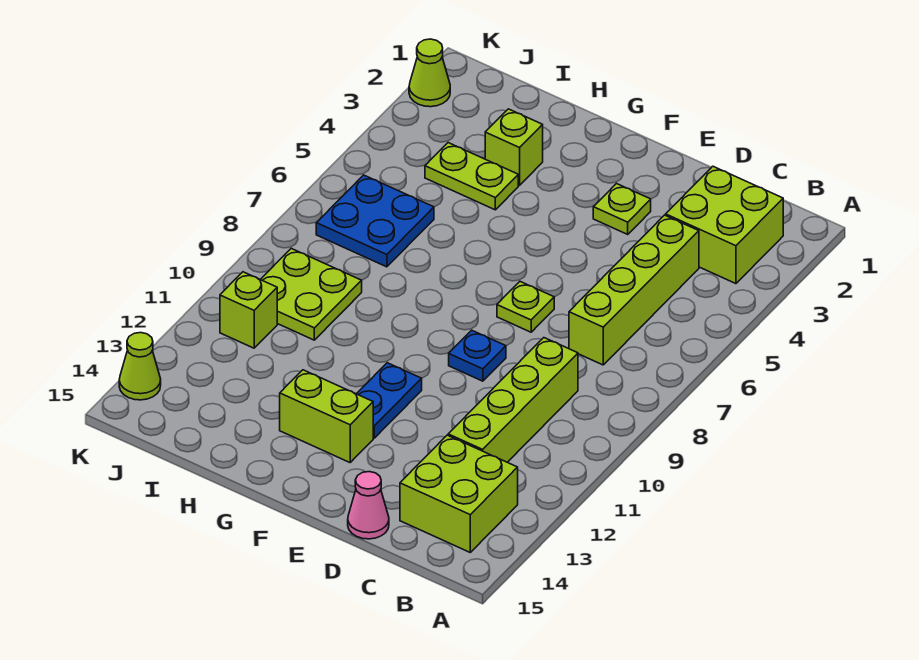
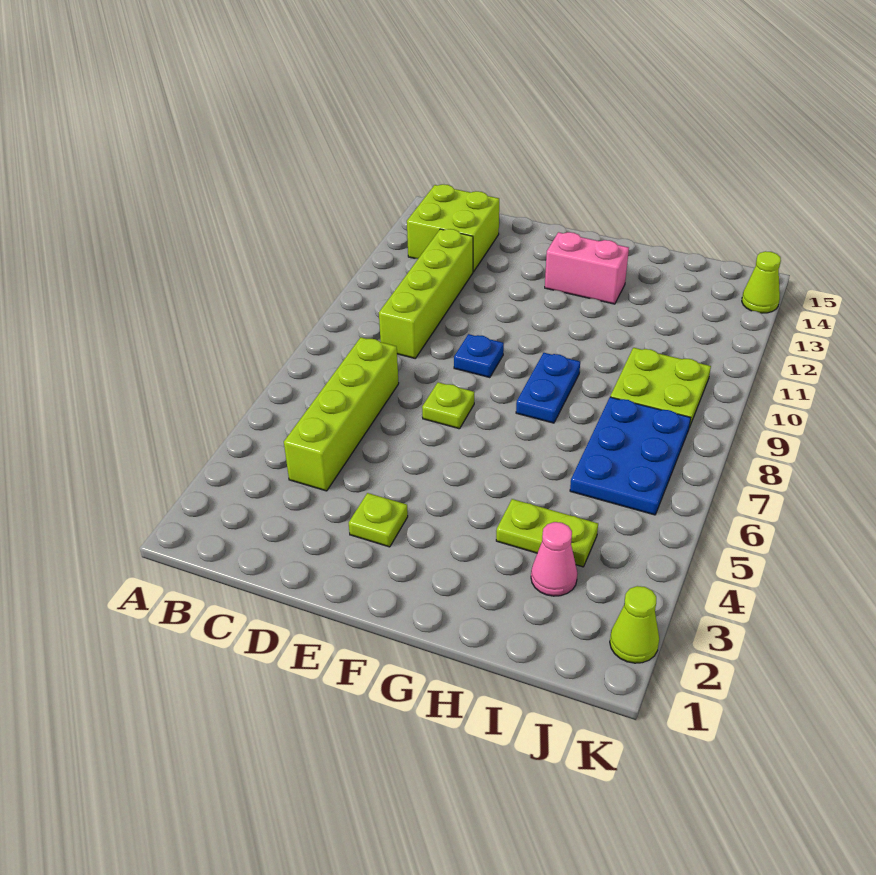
lime brick B2:C3 level 1 -> none
pink cone D15 level 1 -> pink cone I3 level 1
blue plate F11:F12 level 1 -> blue plate G8:G9 level 1
lime brick F13:G13 level 1 -> pink brick F13:G13 level 1
lime brick H3 level 1 -> none
blue plate I6:J7 level 1 -> blue plate I6:J8 level 1
lime brick J11 level 1 -> none

